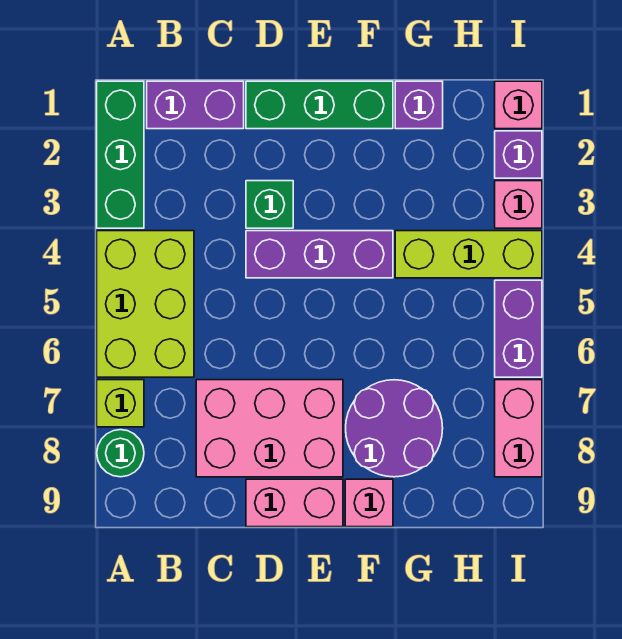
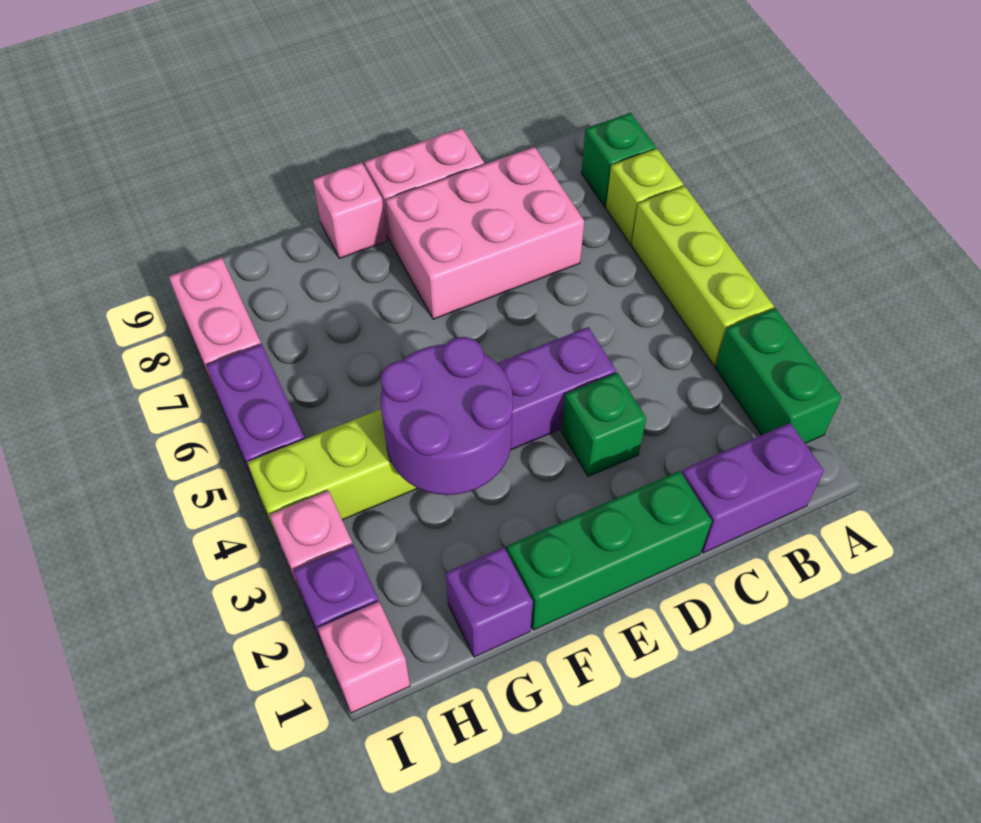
green brick A1:A3 level 1 -> green brick A2:A3 level 1
lime brick A4:B6 level 1 -> lime brick A4:A6 level 1
green round brick A8 level 1 -> green brick A8 level 1
purple round brick F7:G8 level 1 -> purple round brick F3:G4 level 2

